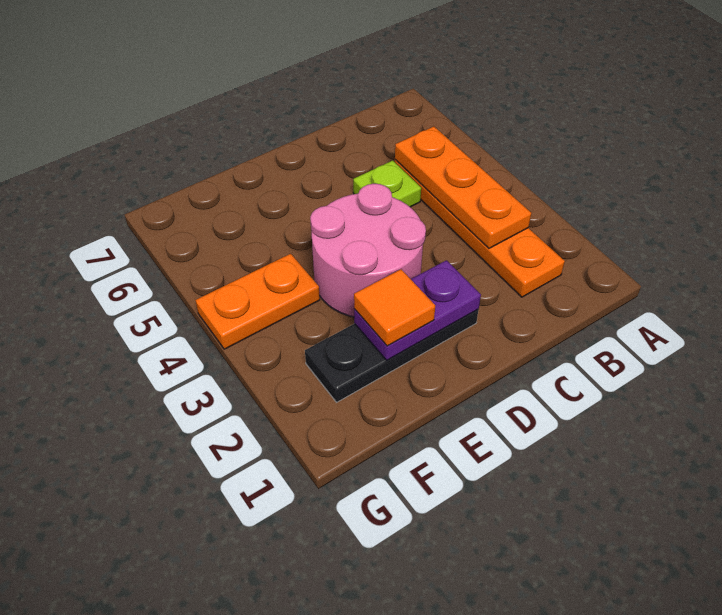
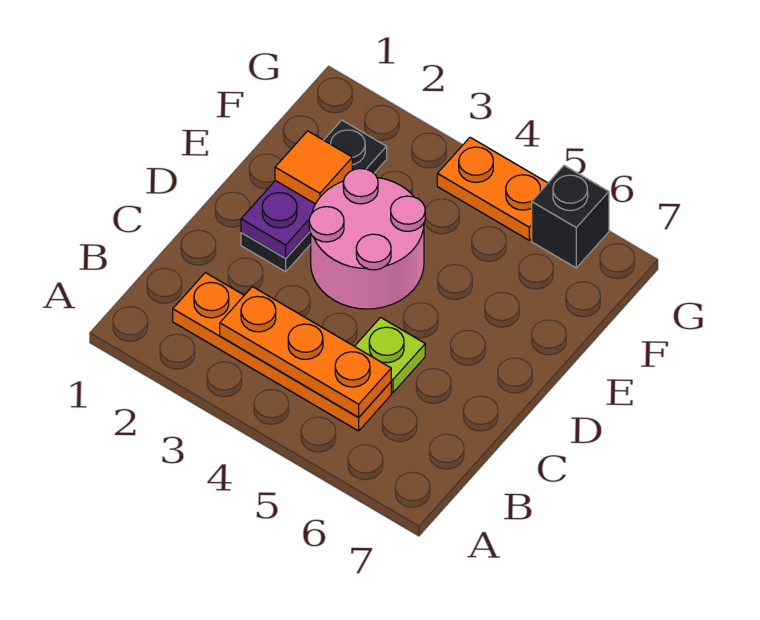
orange plate F4:G4 level 1 -> orange plate G4:G5 level 1
none -> black brick G6 level 1

